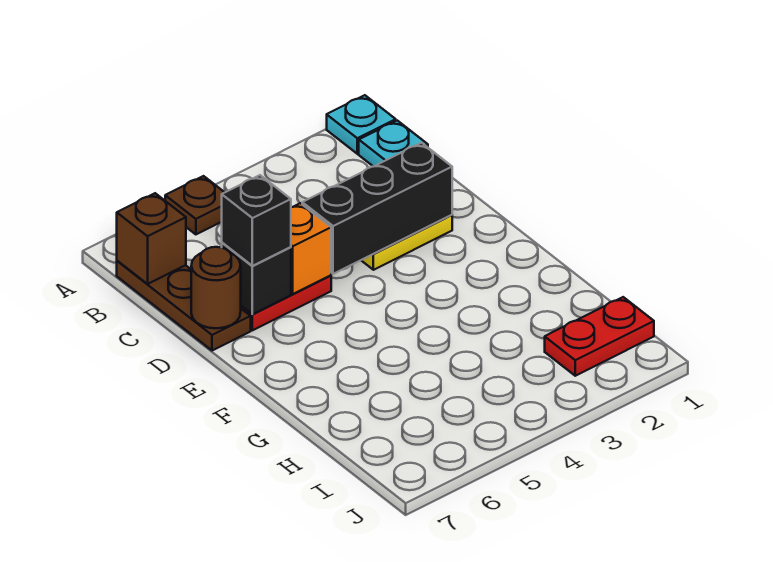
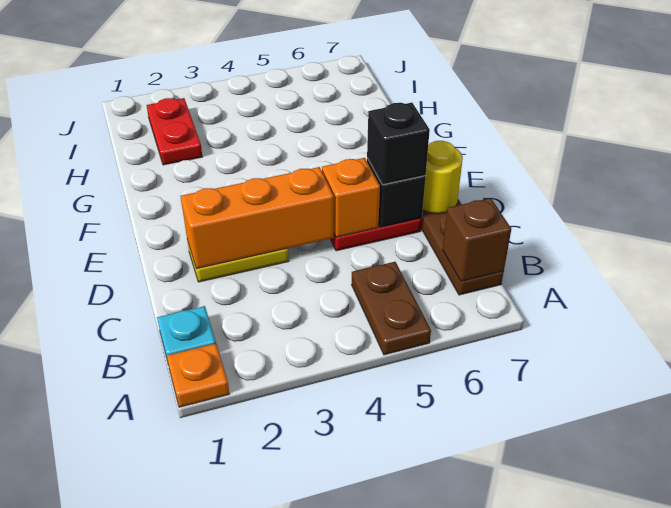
cyan plate A1 level 1 -> orange plate A1 level 1
brown plate A5 level 1 -> brown plate A5:B5 level 1
black brick D2:D4 level 2 -> orange brick D2:D4 level 2
brown round brick D7 level 2 -> yellow round brick D7 level 2
red plate I1:I2 level 1 -> red plate H2:I2 level 1

